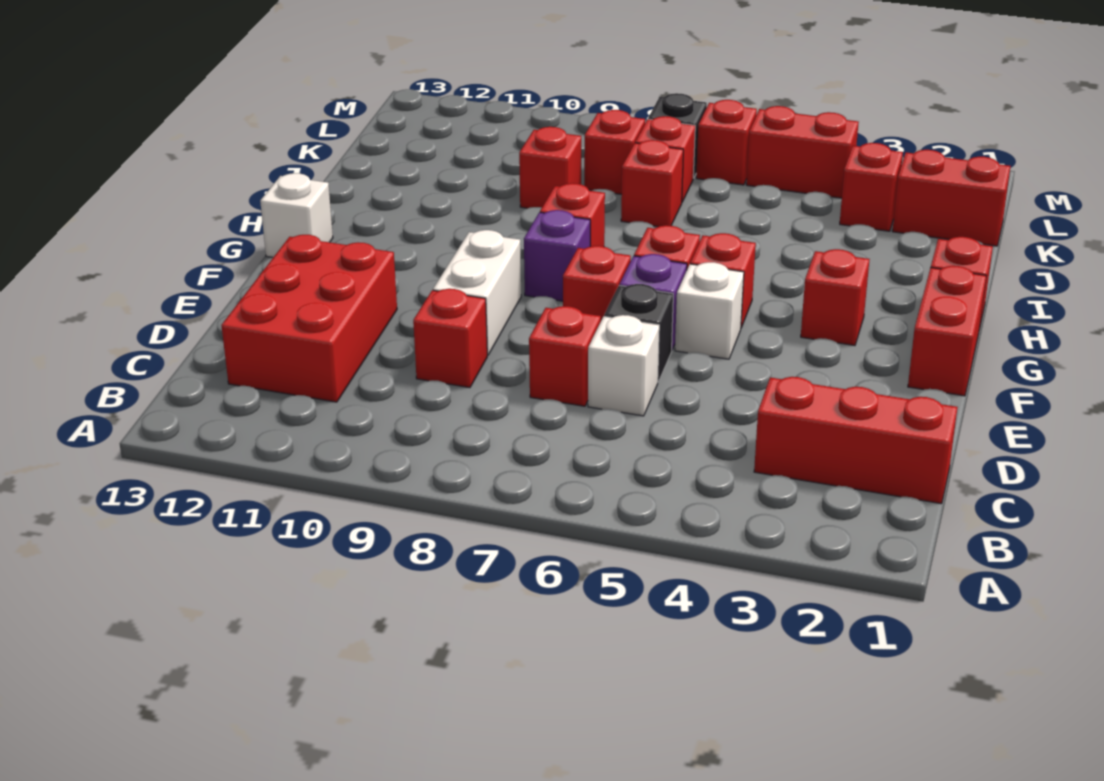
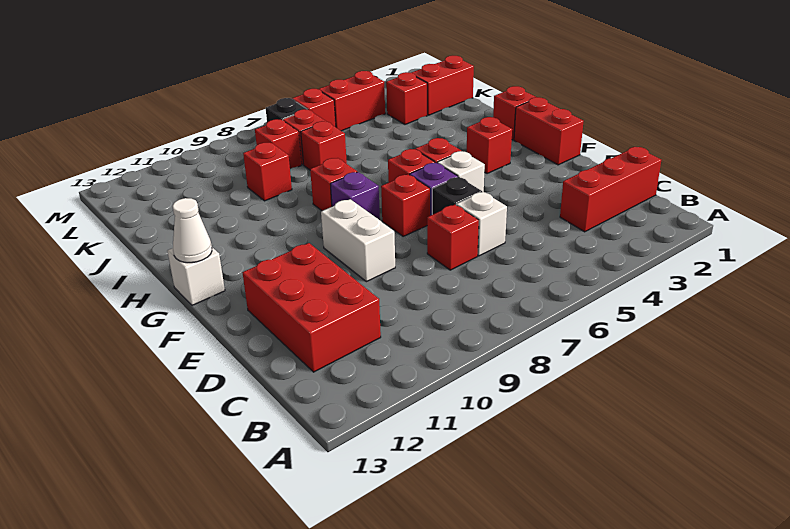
red brick D9 level 1 -> none
none -> white cone G13 level 2

